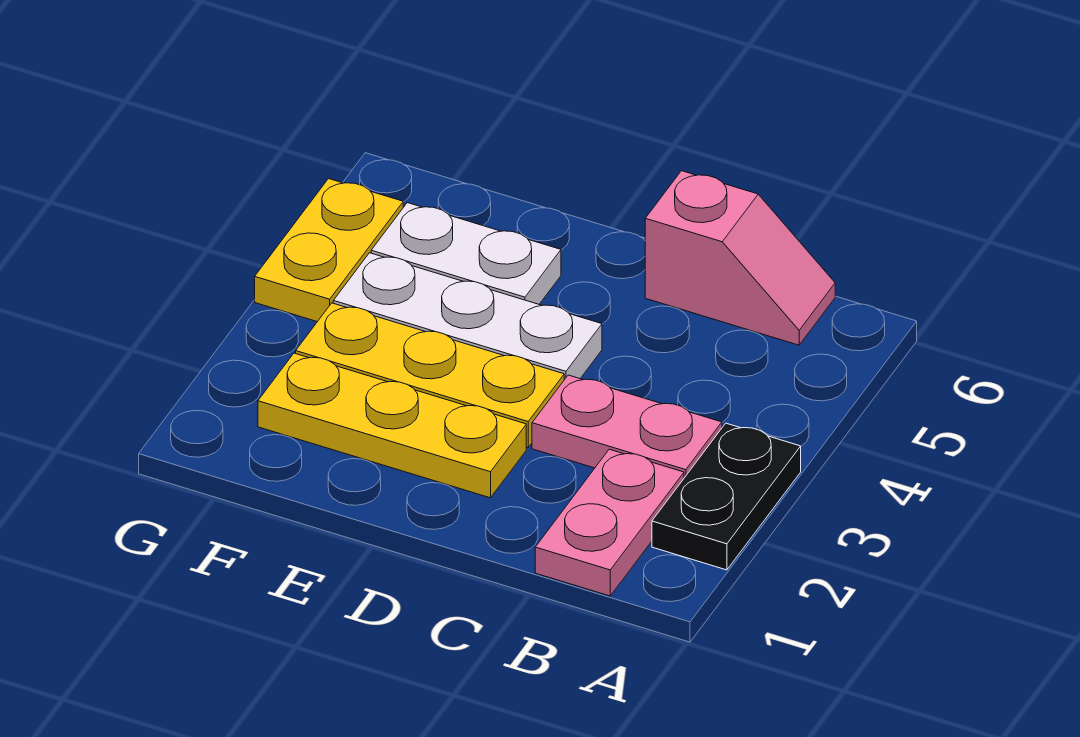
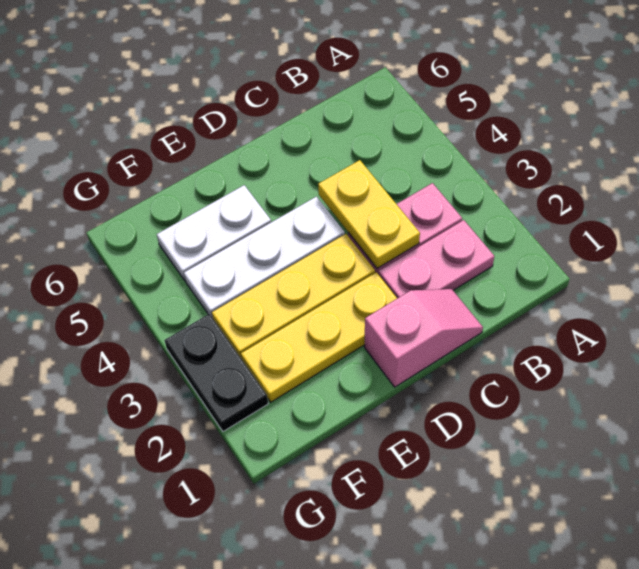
black plate A2:A3 level 1 -> black plate G2:G3 level 1
pink plate B1:B2 level 1 -> pink plate B2:C2 level 1
pink slope B6:C6 level 1 top C -> pink slope C1:D1 level 1 top D
yellow plate G4:G5 level 1 -> yellow plate C3:C4 level 2

